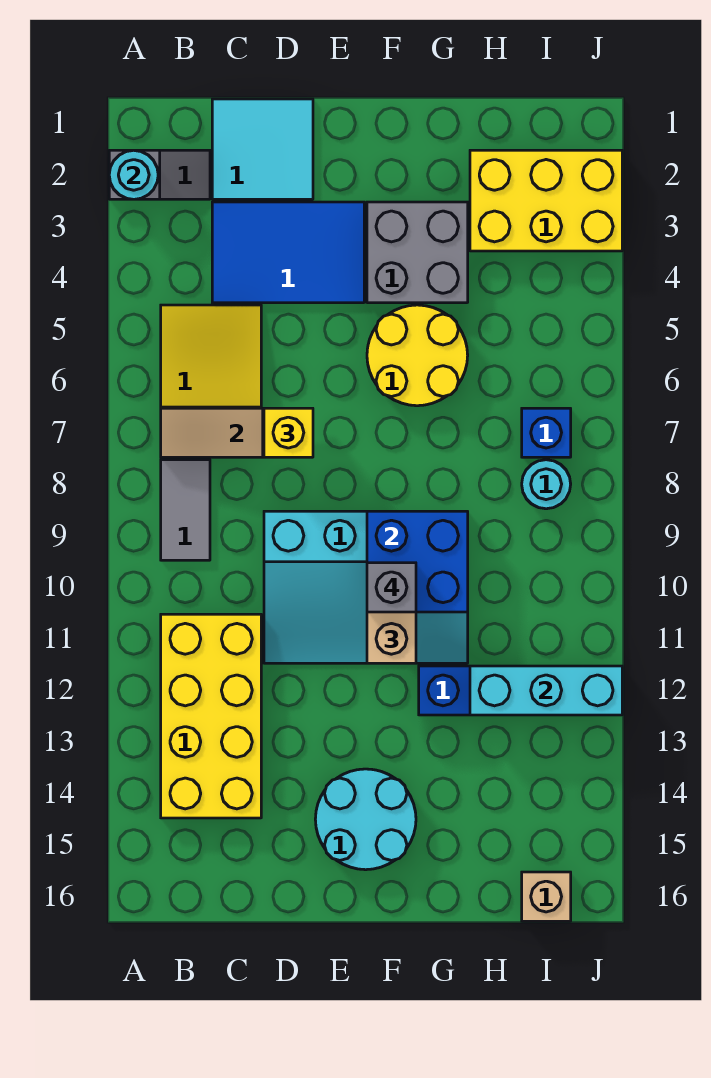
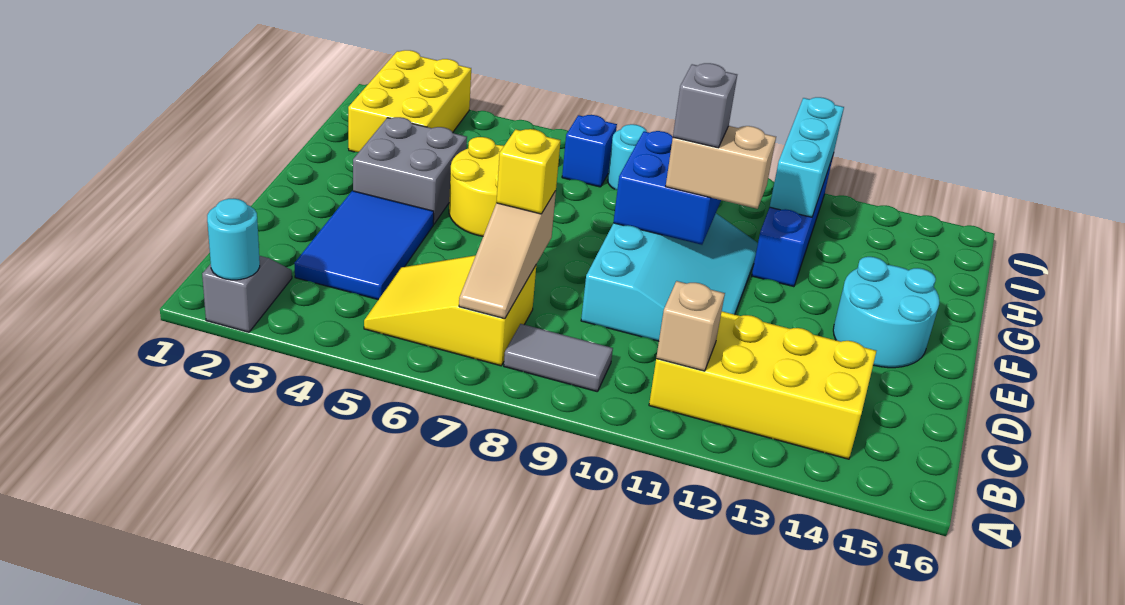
cyan tile C1:D2 level 1 -> none
tan brick I16 level 1 -> tan brick B11 level 2

